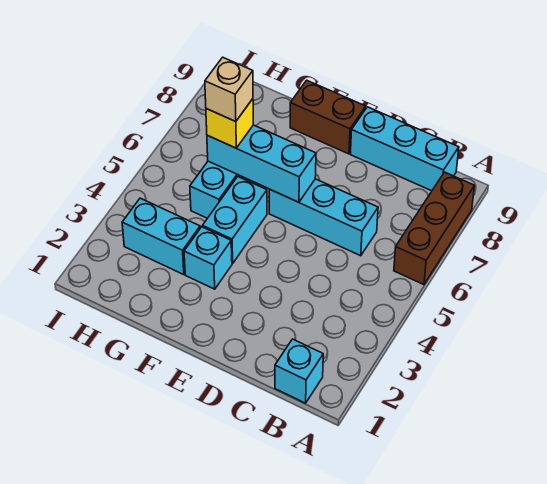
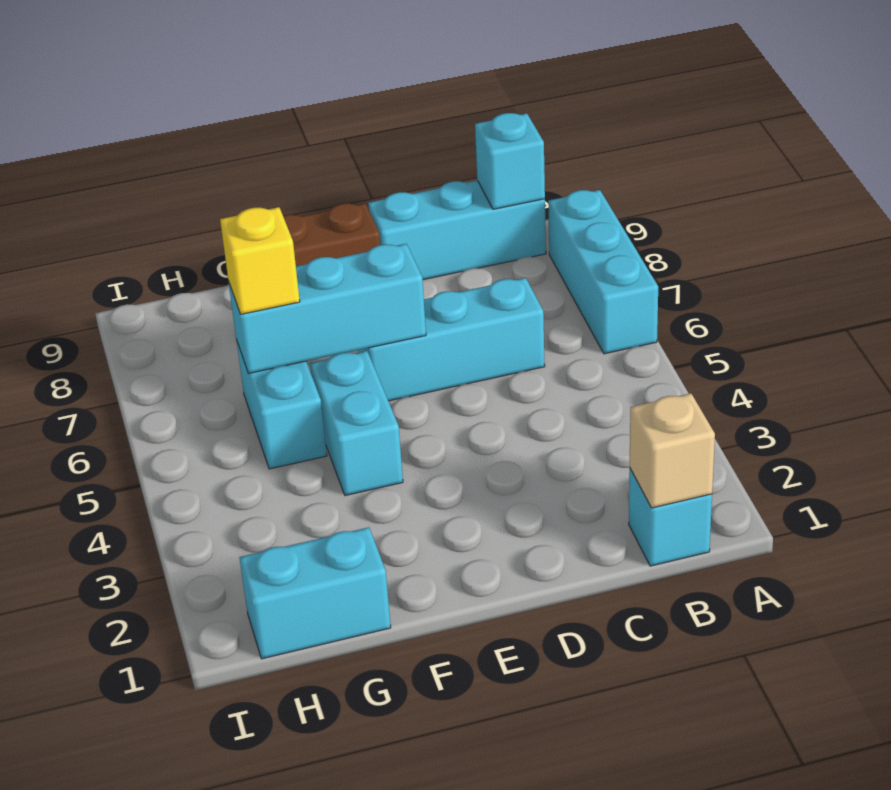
brown brick A6:A8 level 1 -> cyan brick A6:A8 level 1
cyan brick F3 level 1 -> cyan brick B9 level 2
cyan brick G3:H3 level 1 -> cyan brick G1:H1 level 1
tan brick G6 level 4 -> tan brick B1 level 2

